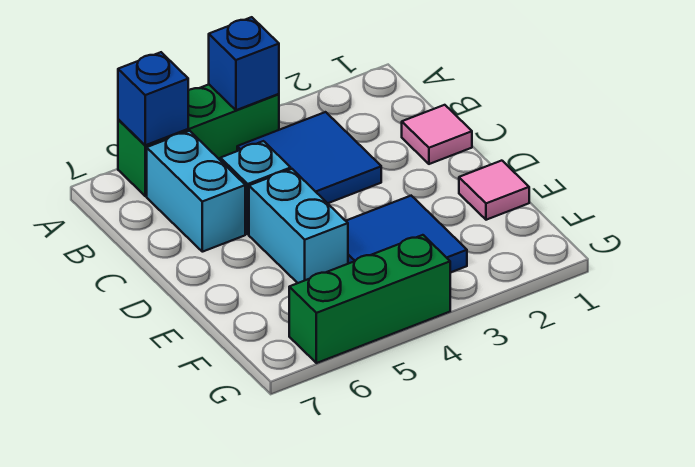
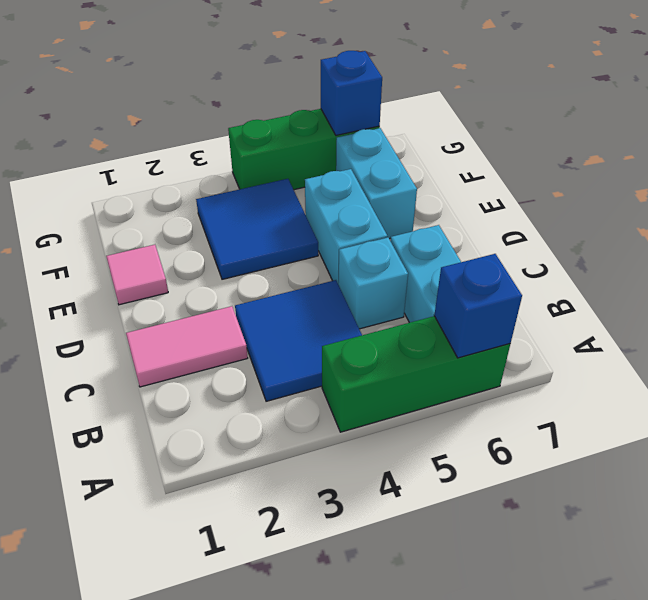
blue brick A4 level 2 -> blue brick G6 level 2
pink tile C1 level 1 -> pink tile C1:C2 level 1
none -> cyan brick E6:F6 level 1

